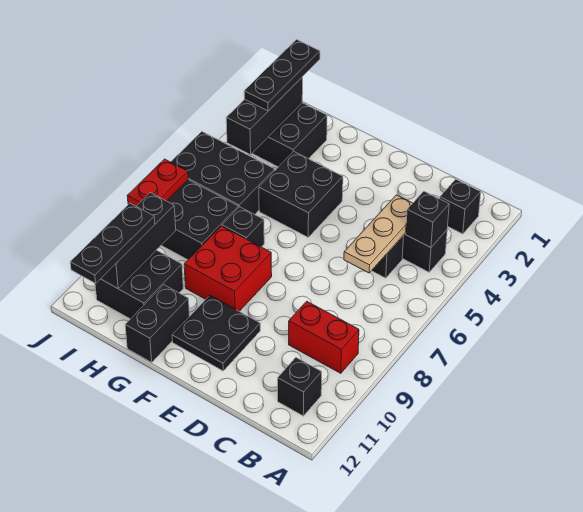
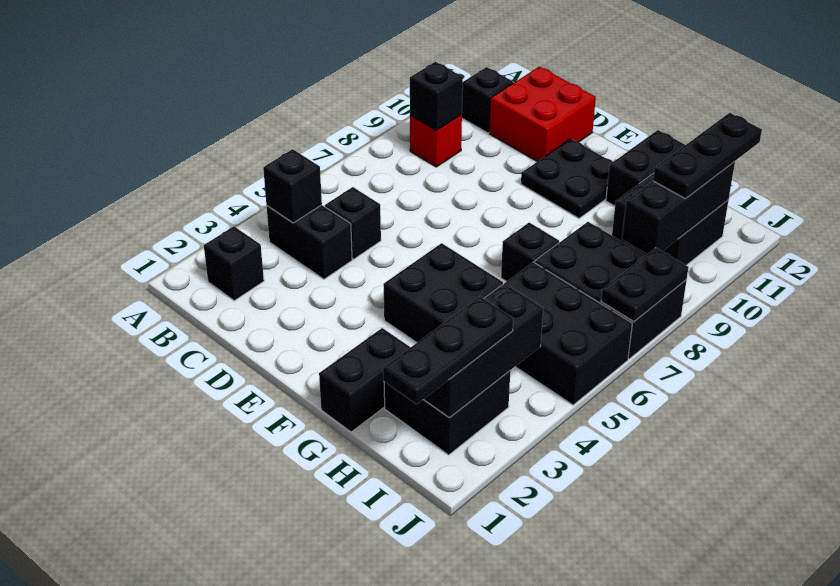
red brick B9:C9 level 1 -> red brick B9 level 1
none -> black brick B9 level 2
tan plate C4:C6 level 2 -> none
red brick F8:G9 level 1 -> red brick C11:D12 level 1
none -> black brick G1:G2 level 1
red plate J7:J8 level 2 -> black plate J7:J8 level 2

